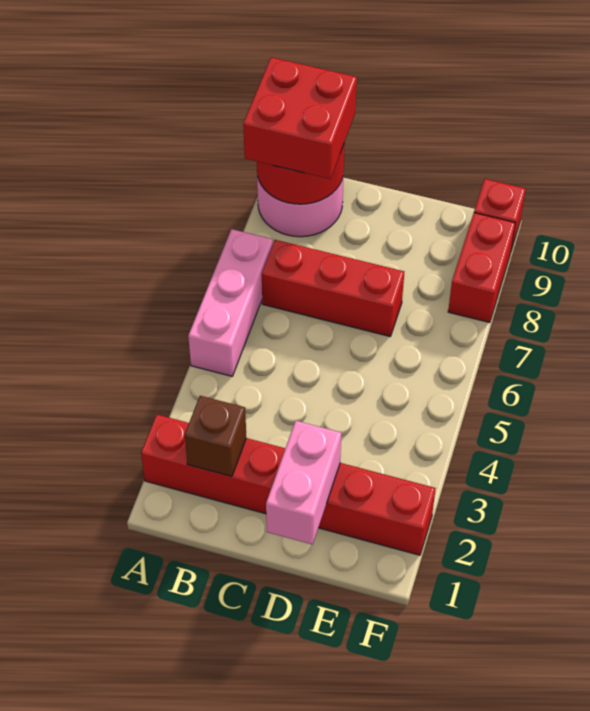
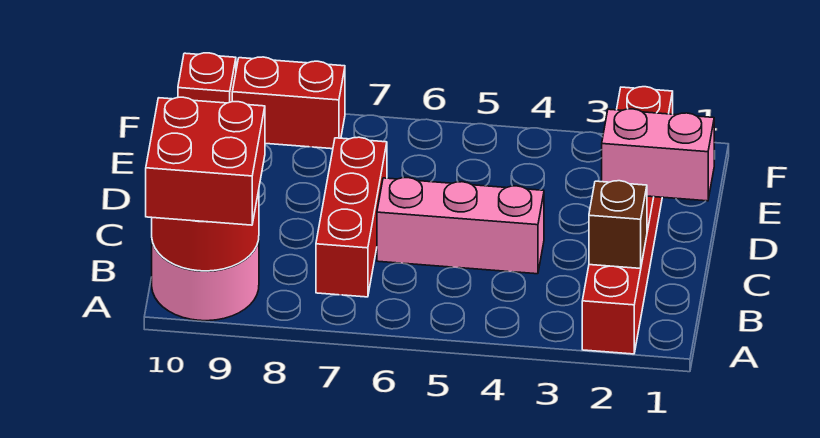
pink brick A5:A7 level 1 -> pink brick C4:C6 level 1

